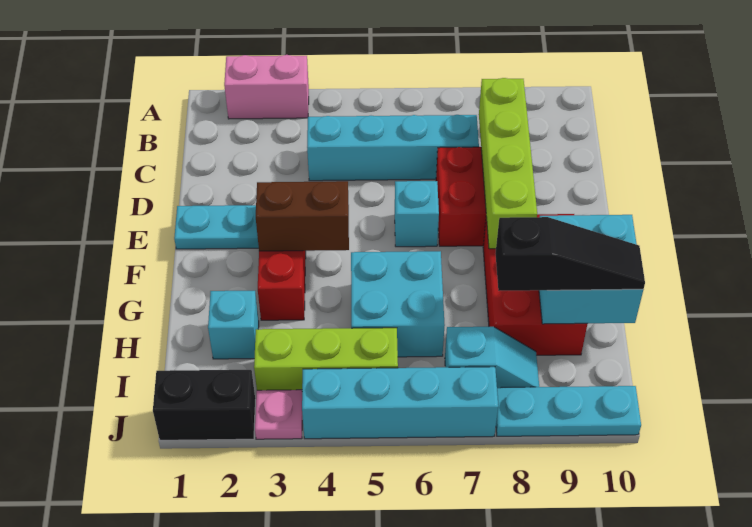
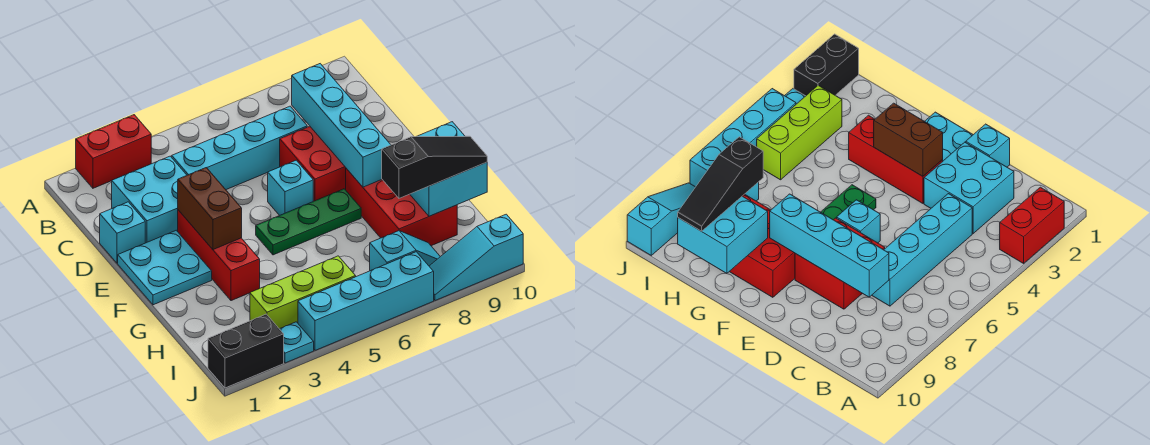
pink brick A2:A3 level 1 -> red brick A2:A3 level 1
lime brick C8:F8 level 2 -> cyan brick C8:F8 level 2
cyan plate E1:E2 level 1 -> cyan plate E1:F2 level 1
brown brick F3:F4 level 2 -> brown brick E3:F3 level 2
none -> green plate F5:F7 level 1
cyan brick G5:H6 level 1 -> cyan brick C2:D3 level 1
cyan brick H2 level 1 -> cyan brick D1 level 1
pink plate J3 level 1 -> cyan plate J3 level 1
cyan plate J8:J10 level 1 -> cyan slope J8:J10 level 1 top 10

